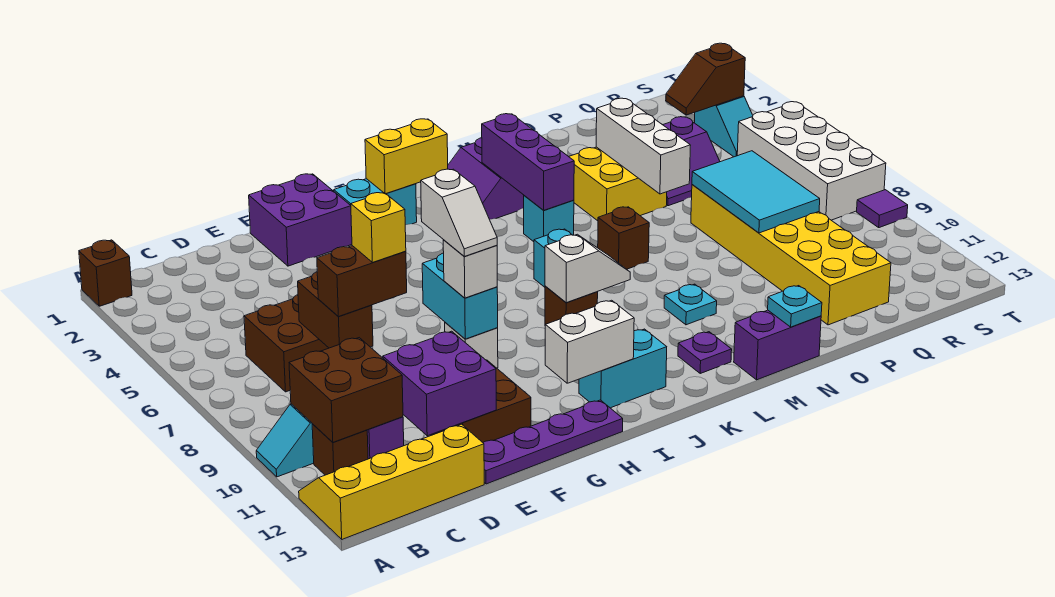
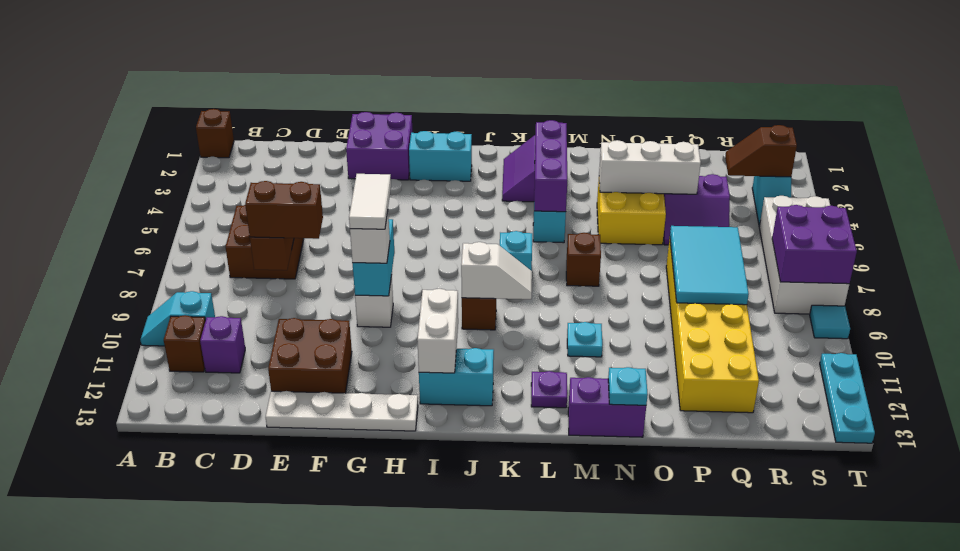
yellow slope A12:D13 level 1 top 13 -> none
brown brick B10:C11 level 2 -> none
purple brick D11:E12 level 2 -> purple brick S7:T8 level 2
yellow brick E8 level 4 -> none
purple plate E13:H13 level 1 -> white plate E13:H13 level 1
white slope G8:G9 level 4 top 8 -> white tile G8:G9 level 4
white brick H12:I12 level 2 -> white brick I11:I12 level 2
yellow brick I2:J2 level 2 -> none
white brick O4:O6 level 2 -> white brick N4:P4 level 2
purple tile T9 level 1 -> cyan tile T9 level 1
none -> cyan plate T11:T13 level 1

